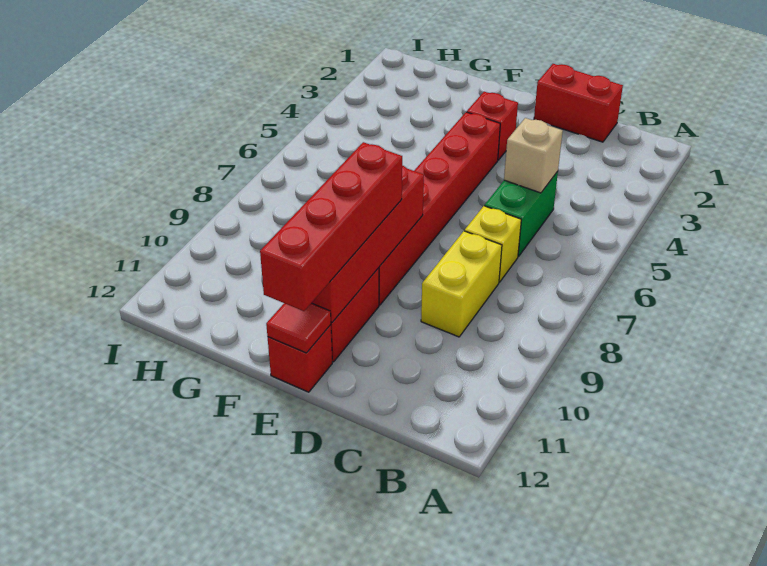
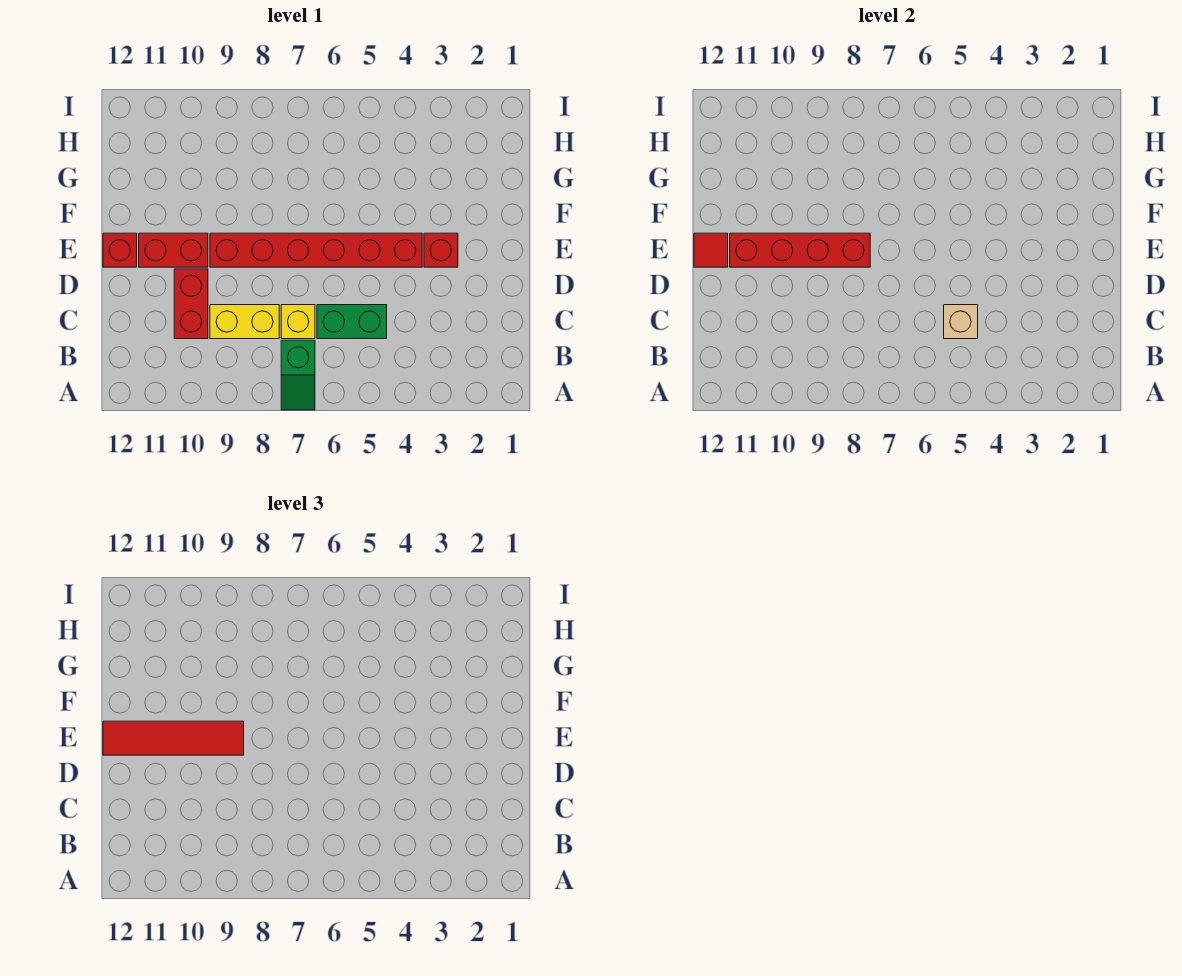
none -> green slope A7:B7 level 1 top B
red brick C1:D1 level 1 -> red brick C10:D10 level 1
red brick E9:E12 level 3 -> red tile E9:E12 level 3

